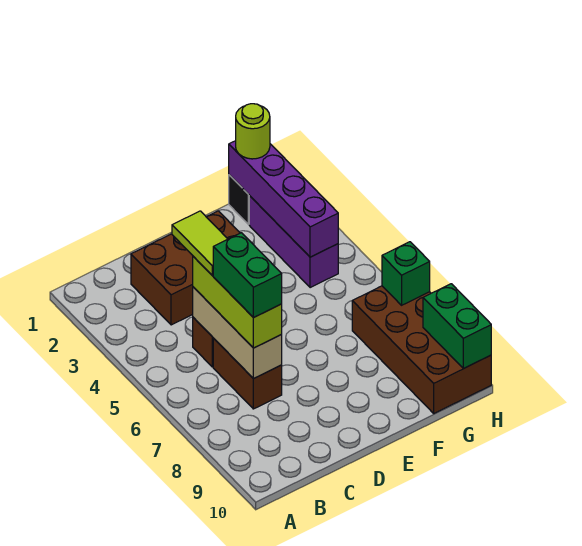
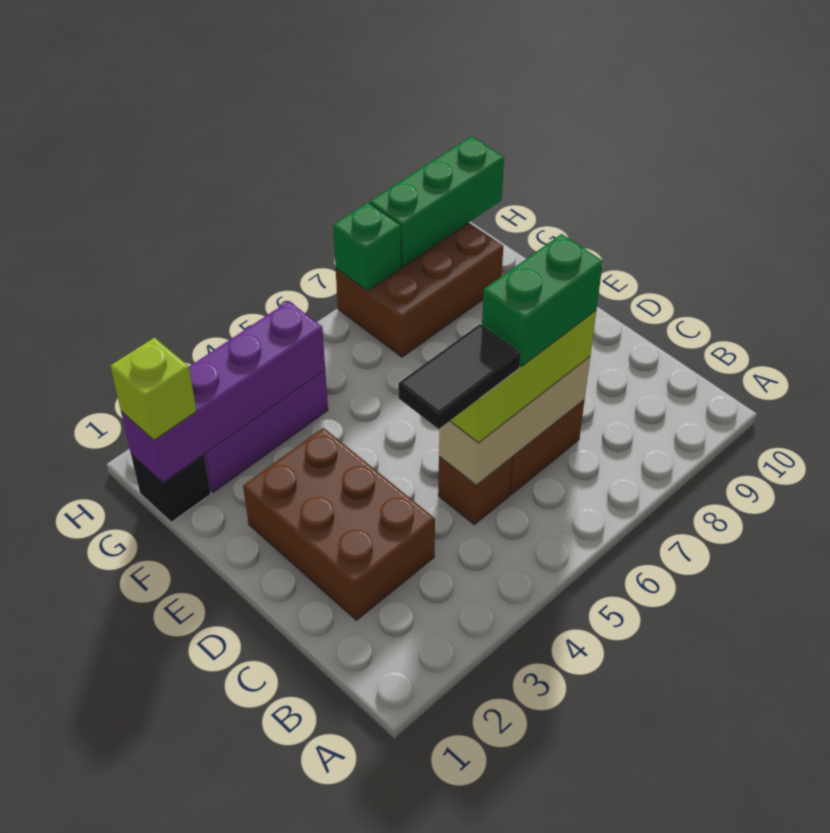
lime tile C4:C5 level 4 -> black tile C4:C5 level 4
lime round brick G1 level 3 -> lime brick G1 level 3
brown brick G7:H10 level 1 -> brown brick G7:H9 level 1
green brick H9:H10 level 2 -> green brick H8:H10 level 2

